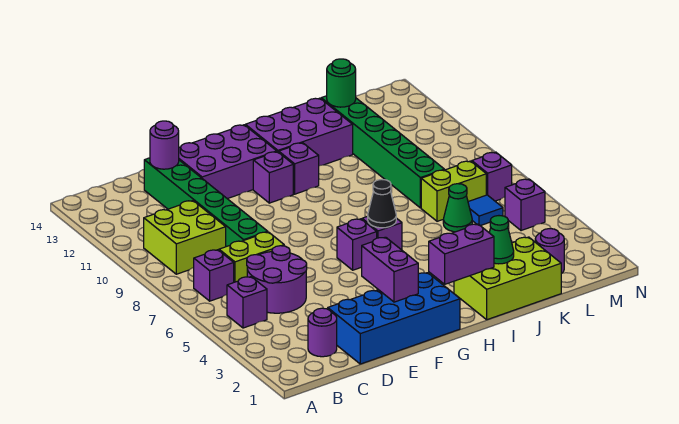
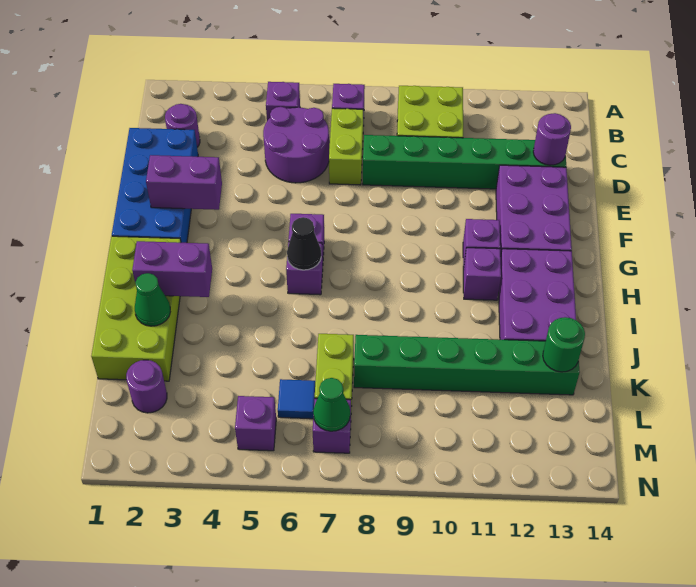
purple brick H2:I2 level 2 -> purple brick I2:I3 level 2
lime brick I1:K2 level 1 -> lime brick H1:K2 level 1
green cone K6 level 1 -> green cone M7 level 2

